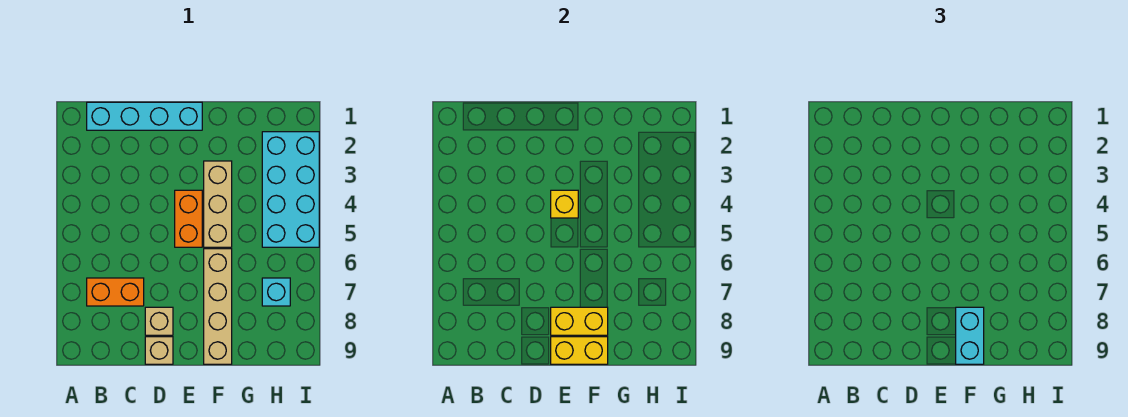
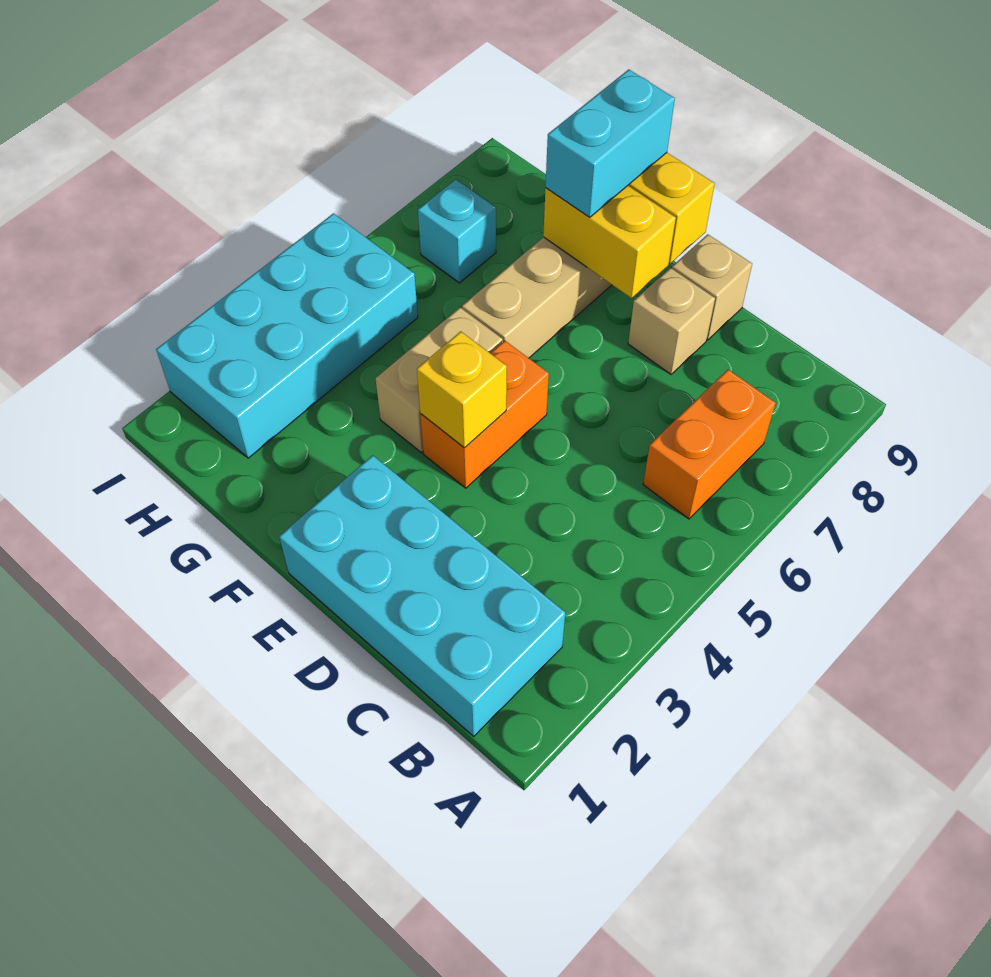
cyan brick B1:E1 level 1 -> cyan brick B1:E2 level 1
orange brick B7:C7 level 1 -> orange brick B6:B7 level 1
tan brick F3:F5 level 1 -> tan brick F4:F5 level 1

